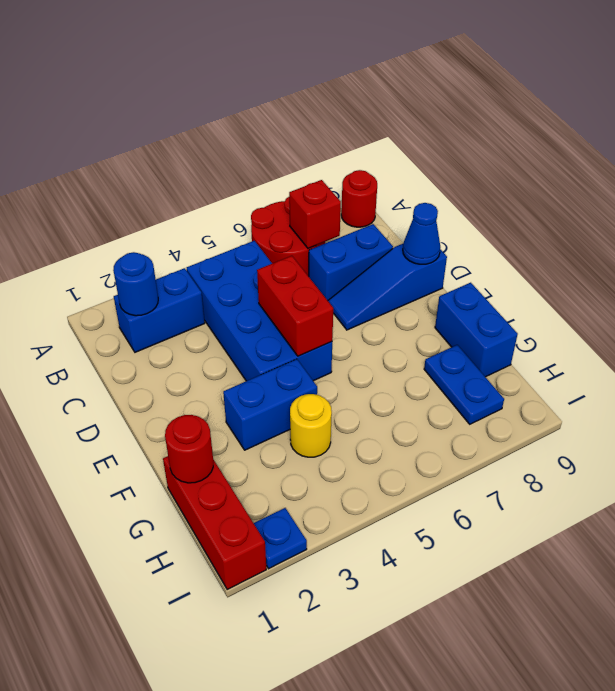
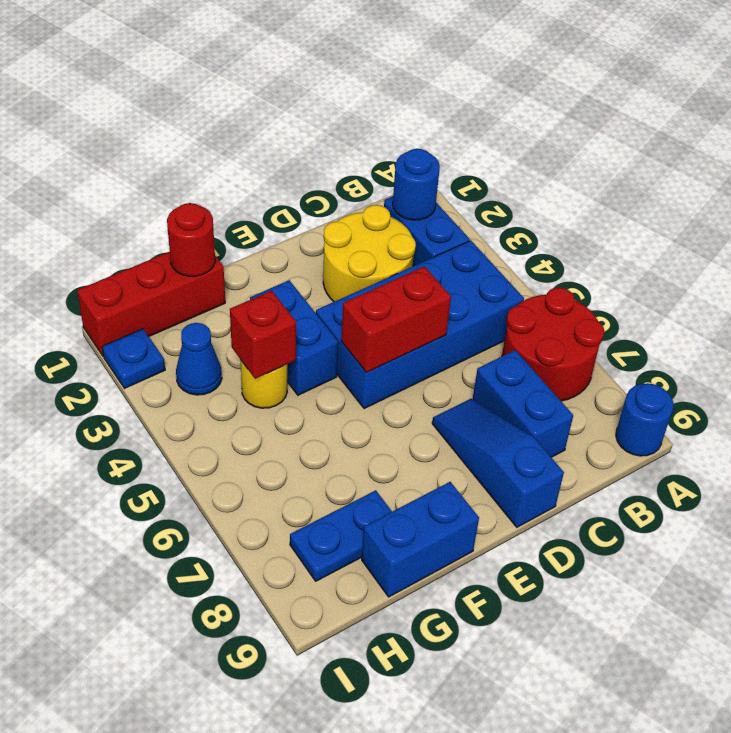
red round brick A9 level 1 -> blue round brick A9 level 1
red brick B7 level 2 -> red brick G4 level 2
none -> yellow round brick C2:D3 level 1
blue cone D9 level 2 -> blue cone H3 level 1

